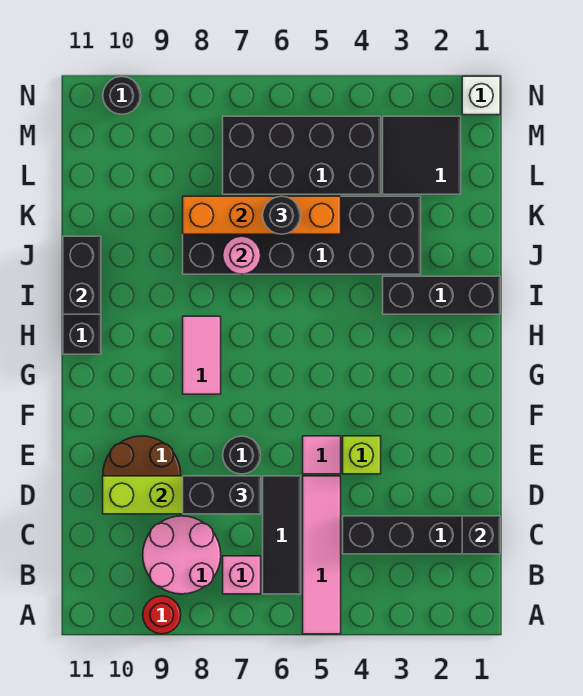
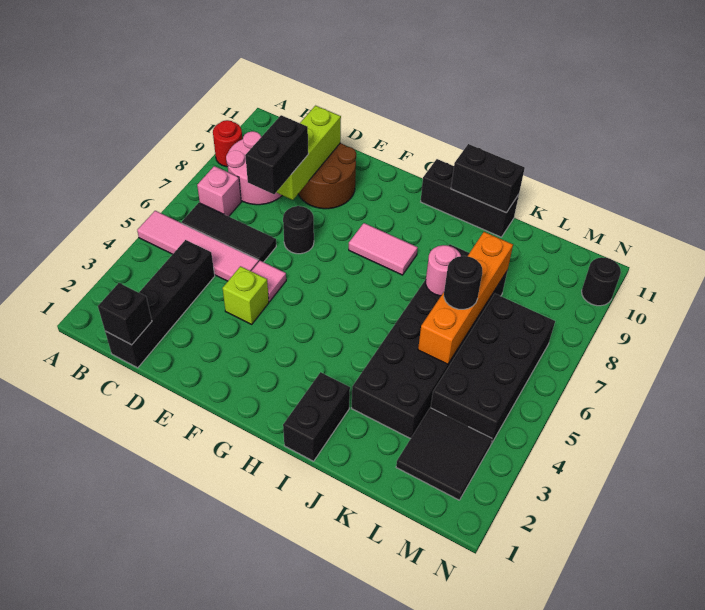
black brick I1:I3 level 1 -> black brick I1:I2 level 1
white brick N1 level 1 -> none

